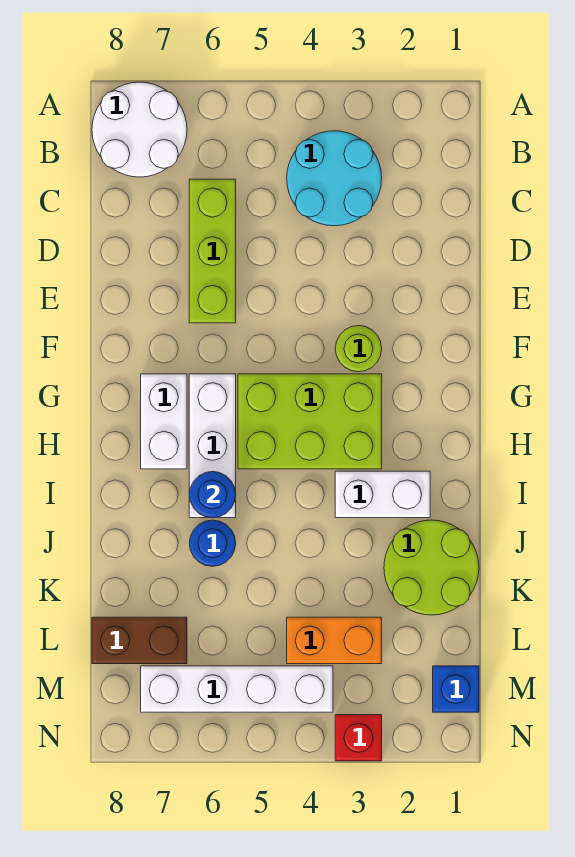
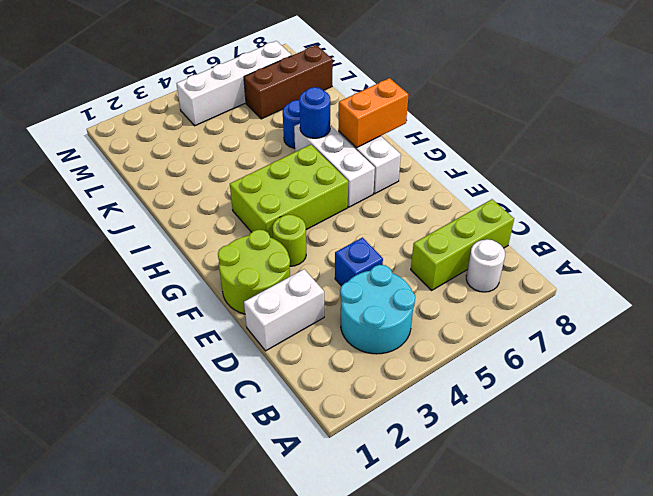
white round brick A7:B8 level 1 -> white round brick B7 level 1
lime brick C6:E6 level 1 -> lime brick C6:C8 level 1
white brick I2:I3 level 1 -> white brick D1:D2 level 1
lime round brick J1:K2 level 1 -> lime round brick E1:F2 level 1
orange brick L3:L4 level 1 -> orange brick H7:H8 level 2
brown brick L7:L8 level 1 -> brown brick L6:L8 level 1
blue brick M1 level 1 -> blue brick D4 level 1
red brick N3 level 1 -> none

